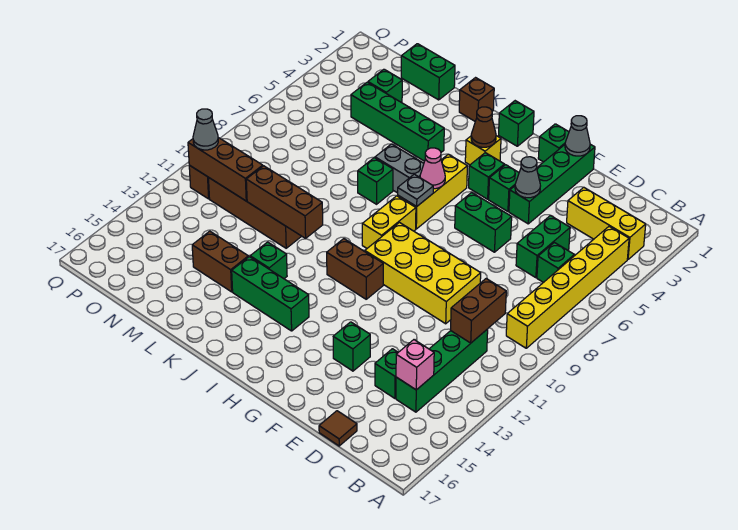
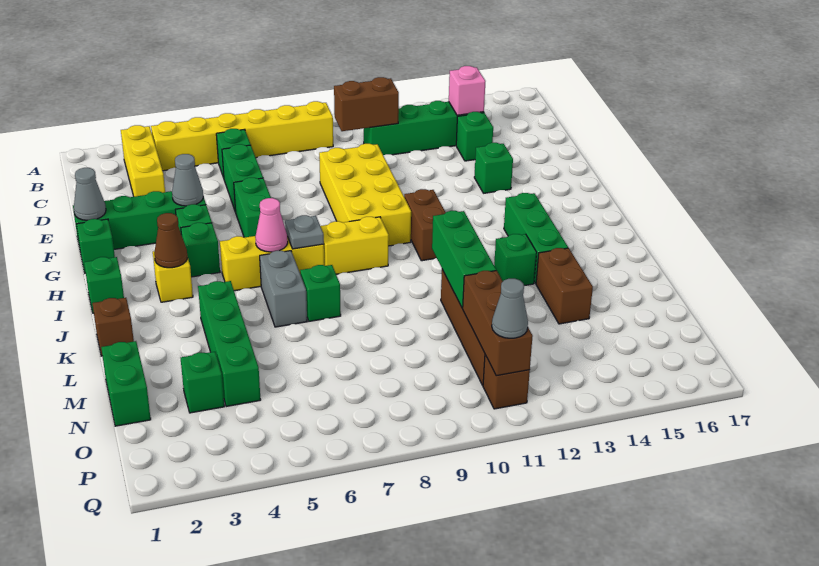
green brick D5:D6 level 1 -> green brick D6:E6 level 1
brown tile D17 level 1 -> none
brown brick K11:M11 level 2 -> green brick K11:M11 level 2

